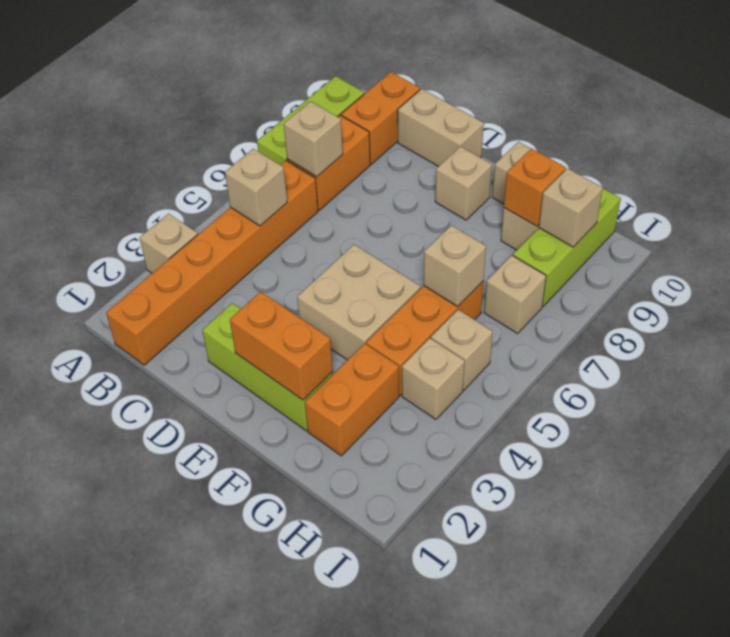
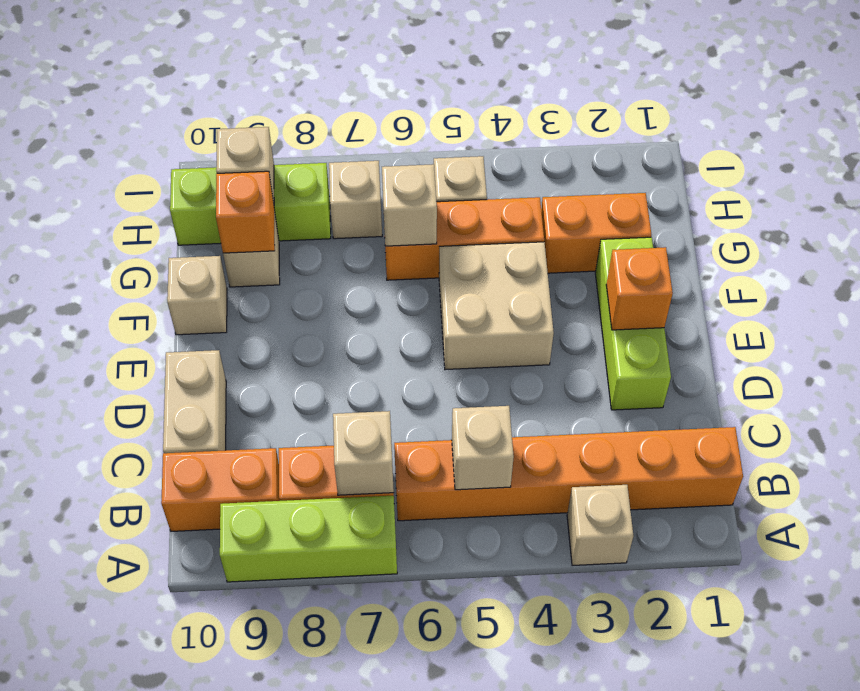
orange brick E2:F2 level 2 -> orange brick E2 level 2
tan brick E9 level 1 -> none
tan brick H4 level 1 -> none

